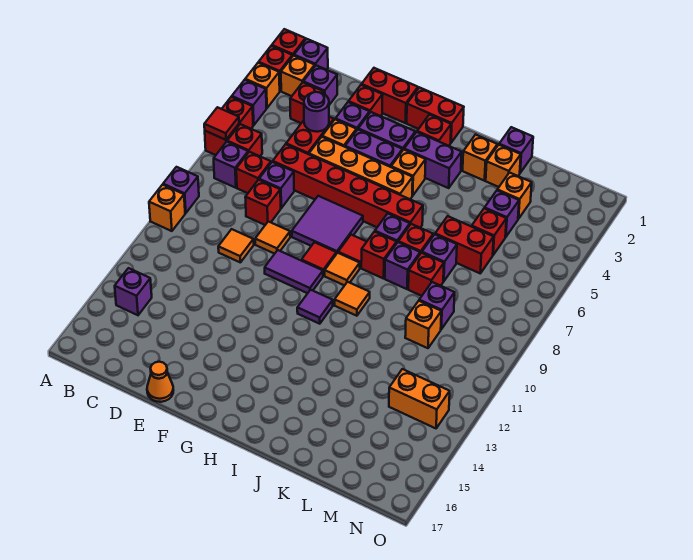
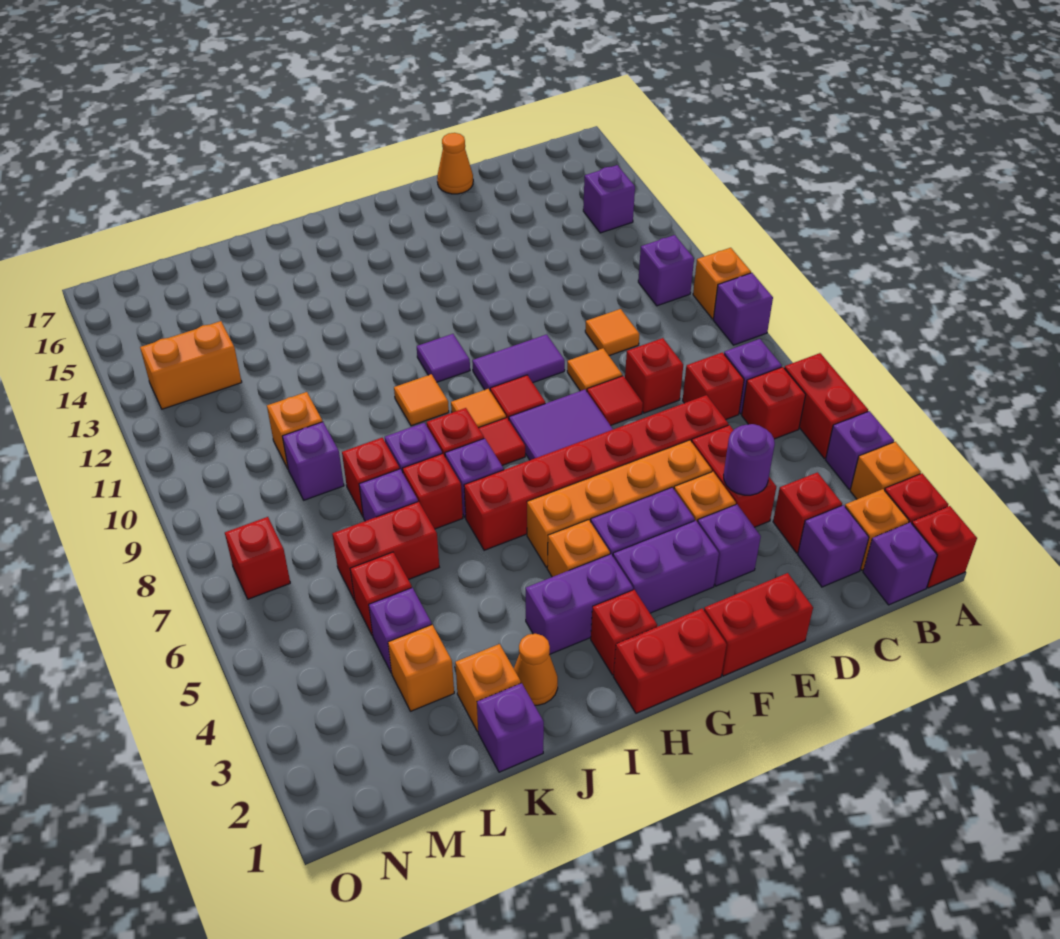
red tile A6 level 2 -> red tile E8 level 1
purple brick D7 level 1 -> purple brick B11 level 1
red brick E2 level 1 -> red brick N7 level 1
orange brick J2 level 1 -> orange cone J2 level 1

